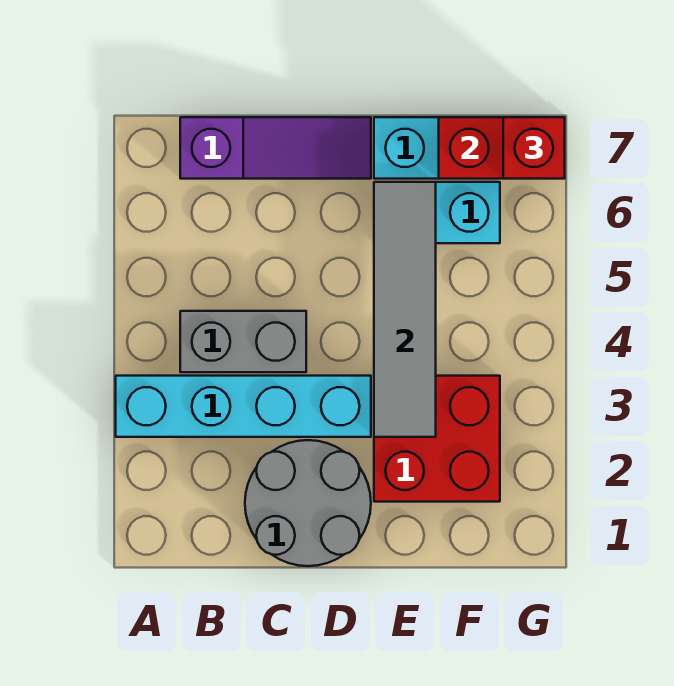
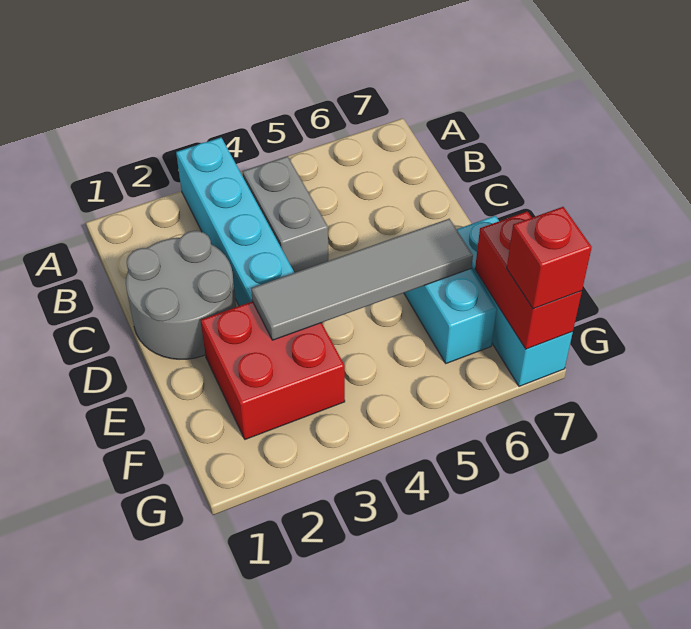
purple slope B7:D7 level 1 top B -> none

